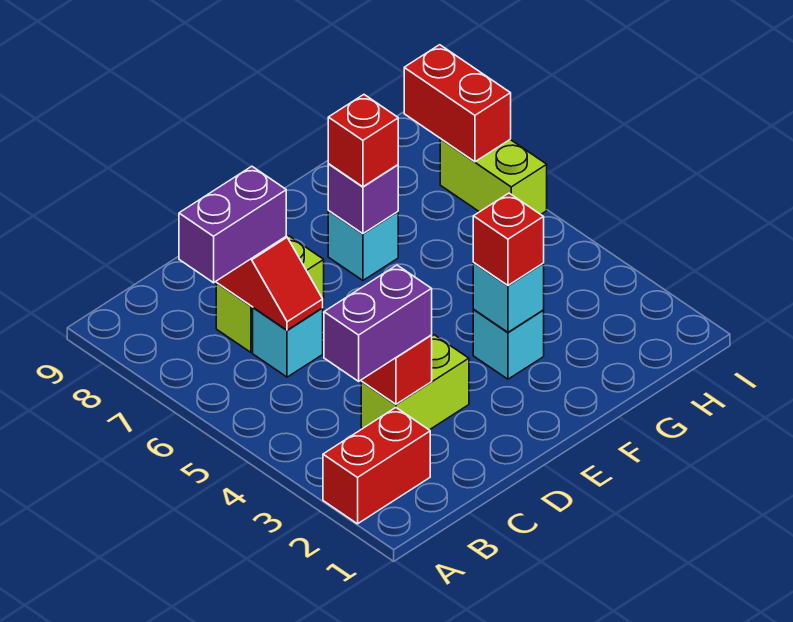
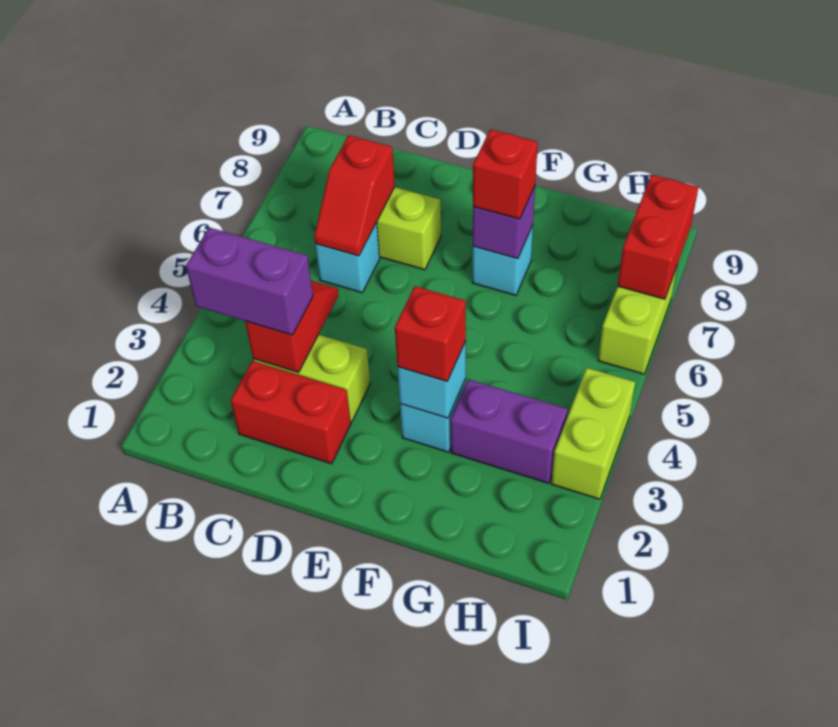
red brick A2:B2 level 1 -> red brick C2:D2 level 1
purple brick B7:C7 level 3 -> purple brick G3:H3 level 1
none -> lime brick I3:I4 level 1

